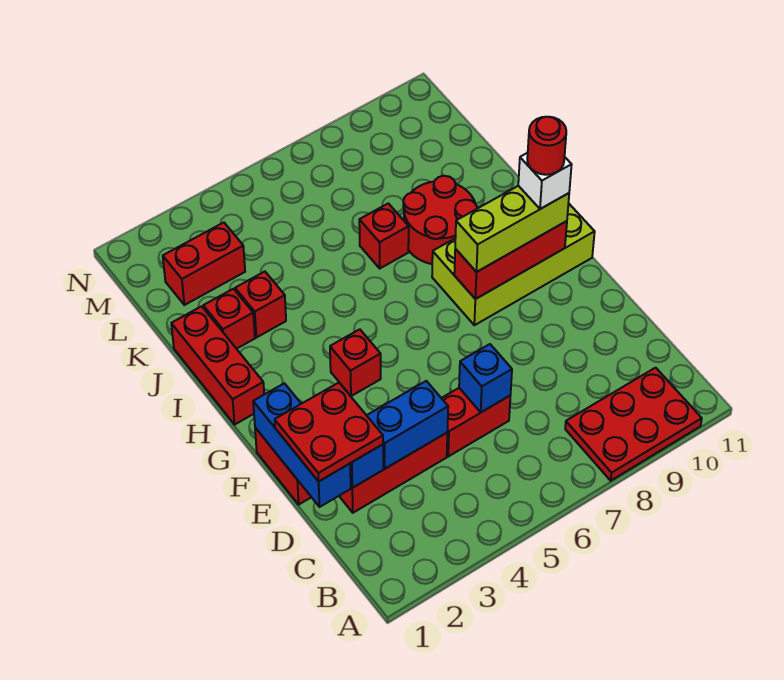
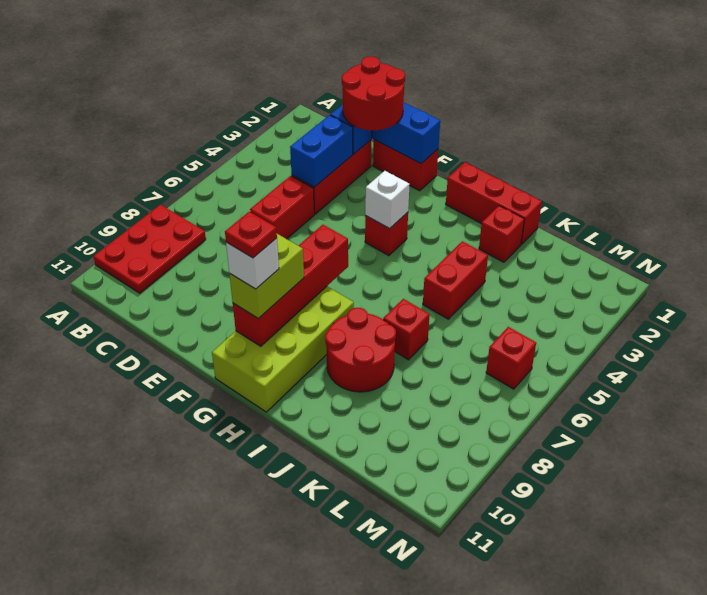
red plate D1:E2 level 3 -> red round brick D1:E2 level 3
blue brick D6 level 2 -> none
none -> white brick G4 level 2
red brick G8:G10 level 2 -> red brick G7:G10 level 2
lime brick G8:G10 level 3 -> lime brick G9:G10 level 3
red round brick G10 level 5 -> red plate G10 level 5
red brick J3 level 1 -> red brick M6 level 1
red brick L2:L3 level 1 -> red brick J4:J5 level 1

